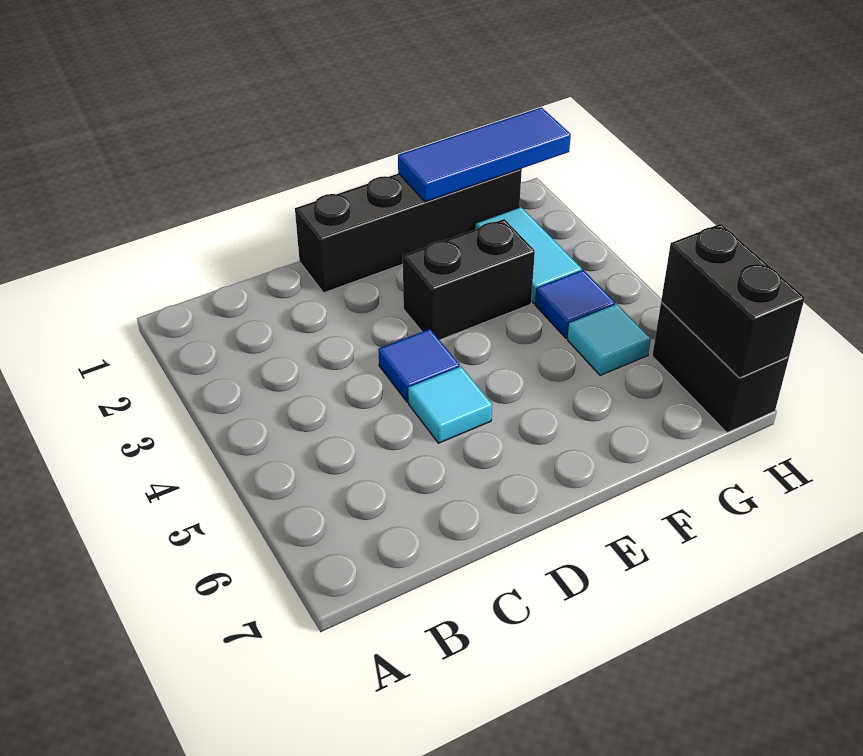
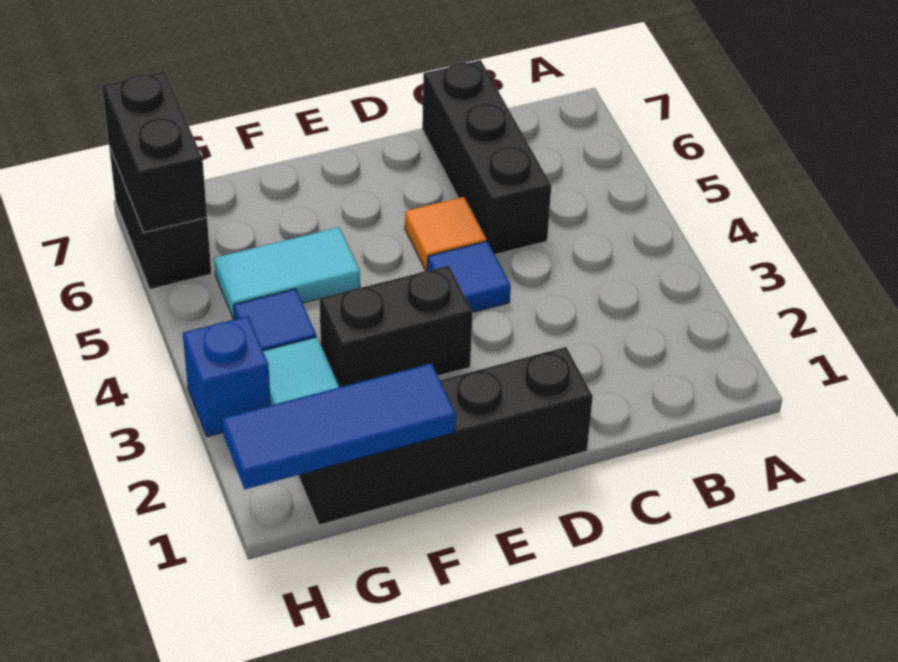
none -> black brick C5:C7 level 1
cyan tile D5 level 1 -> orange tile D5 level 1
cyan tile G5 level 1 -> cyan tile F5:G5 level 1
none -> blue brick H3 level 1

